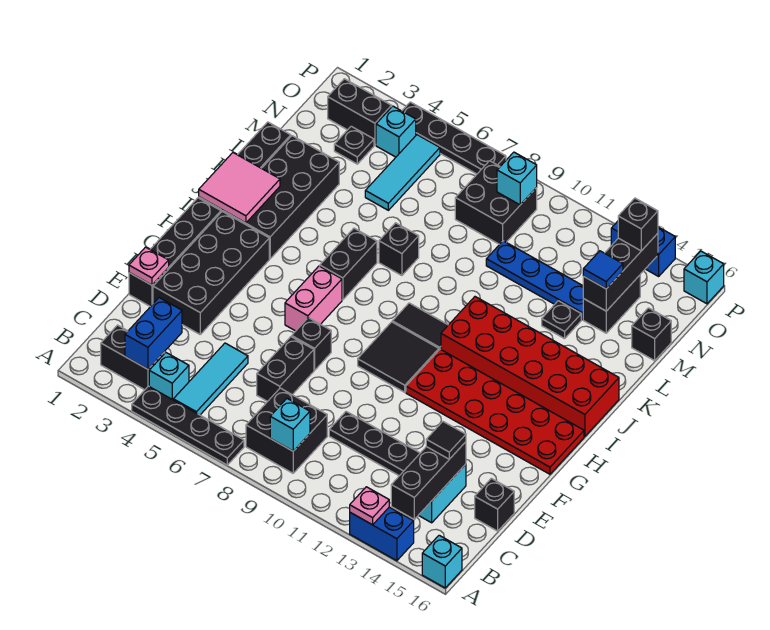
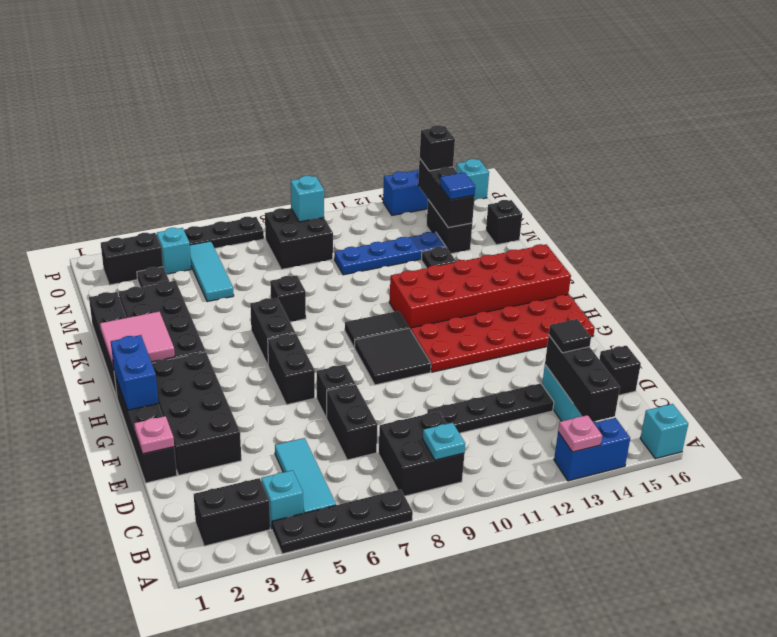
blue brick B3:C3 level 2 -> blue brick G1:H1 level 2
cyan brick B9 level 2 -> cyan plate B9 level 2
pink brick G6:H6 level 1 -> black brick G6:H6 level 1

